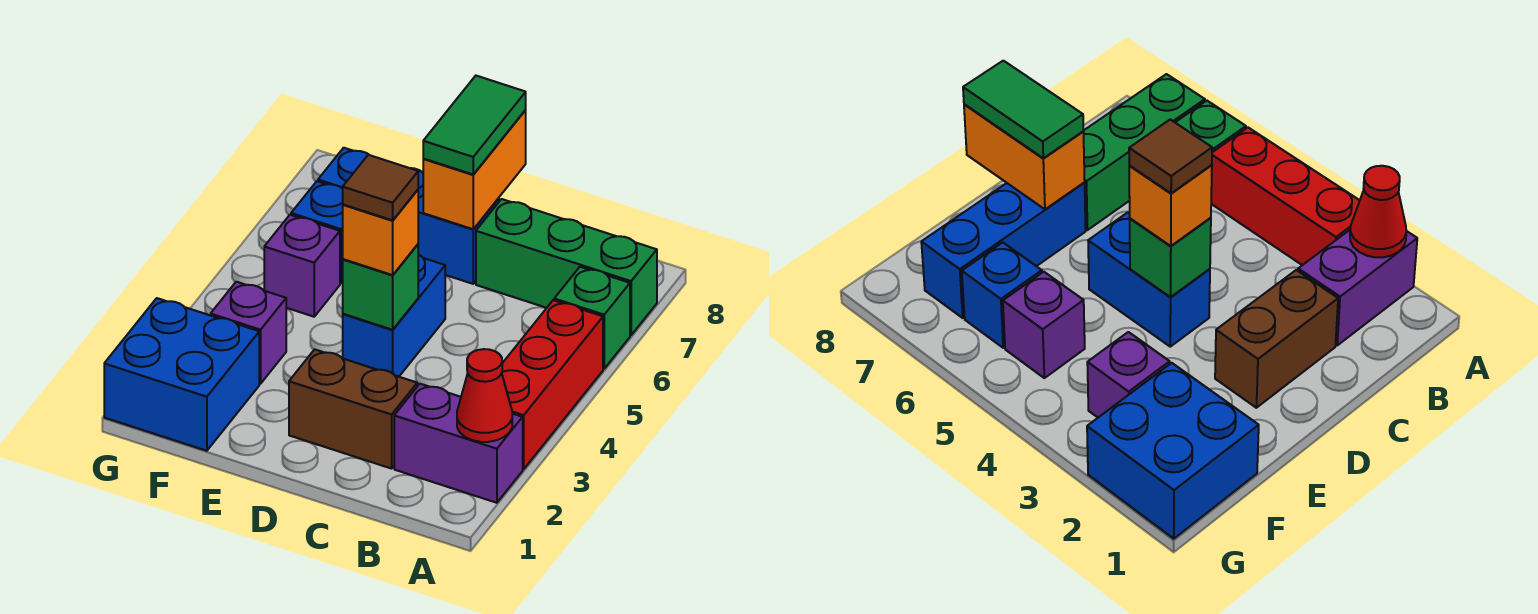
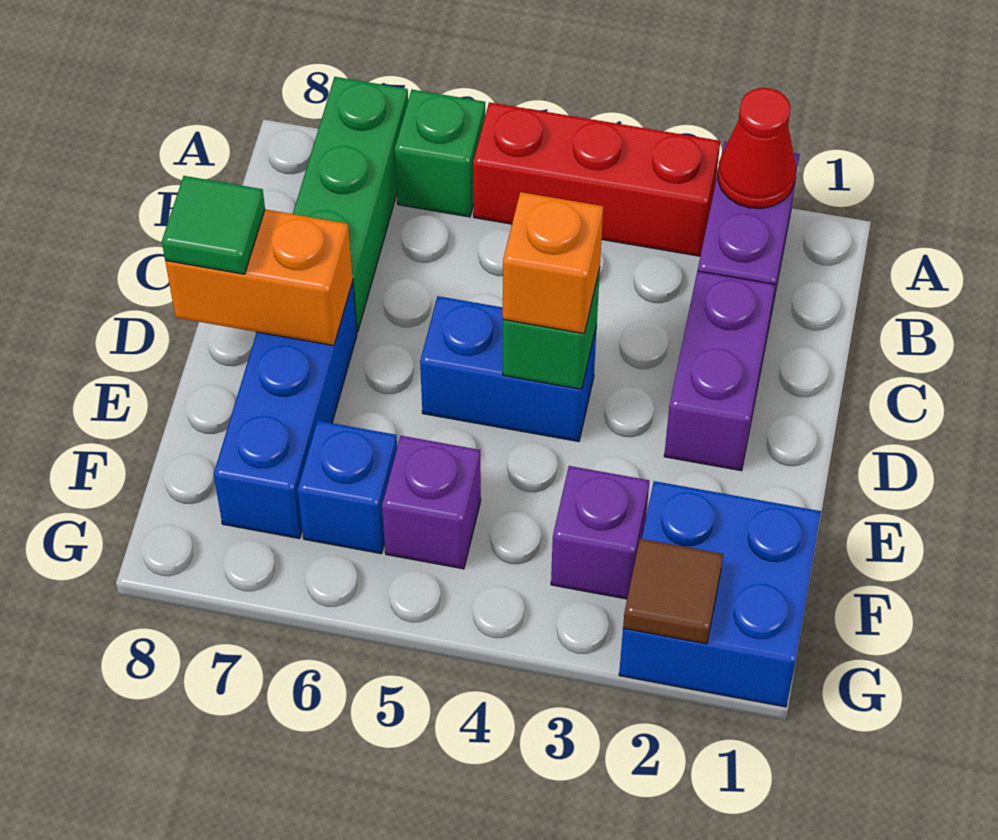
brown brick C2:D2 level 1 -> purple brick C2:D2 level 1
brown tile D4 level 4 -> brown tile G2 level 2
green tile D7:D8 level 3 -> green tile D8 level 3

